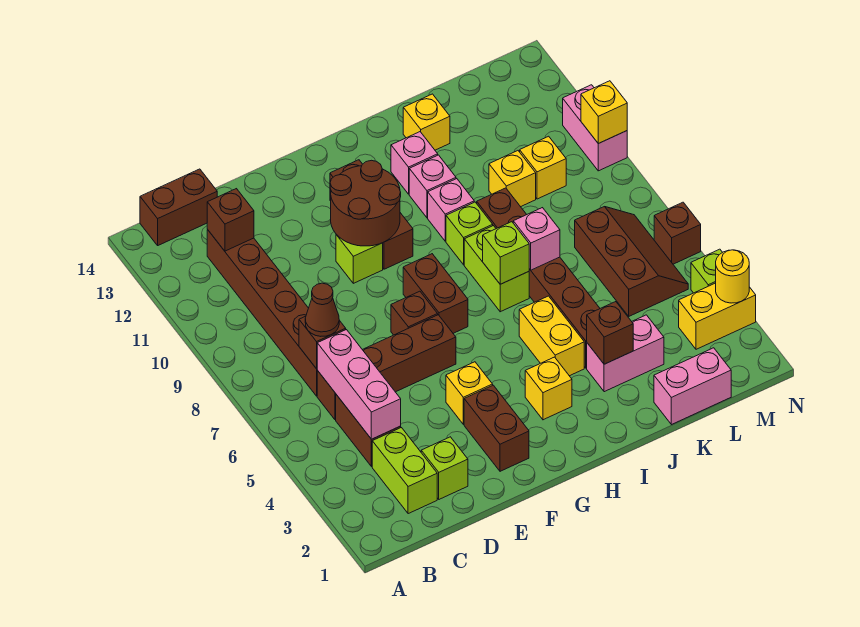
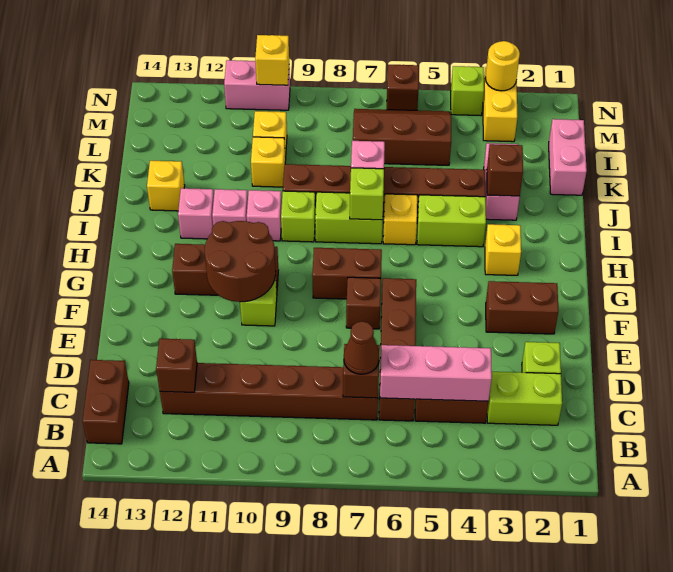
yellow brick F4 level 1 -> yellow brick I6 level 1
yellow brick I4:I5 level 1 -> lime brick I4:I5 level 1

